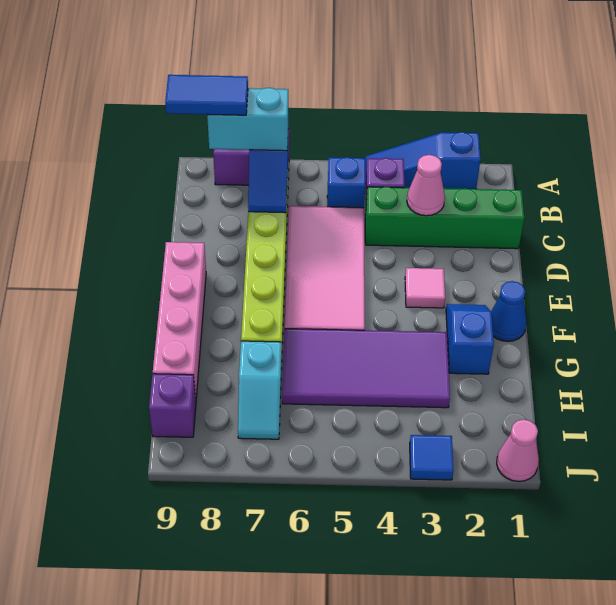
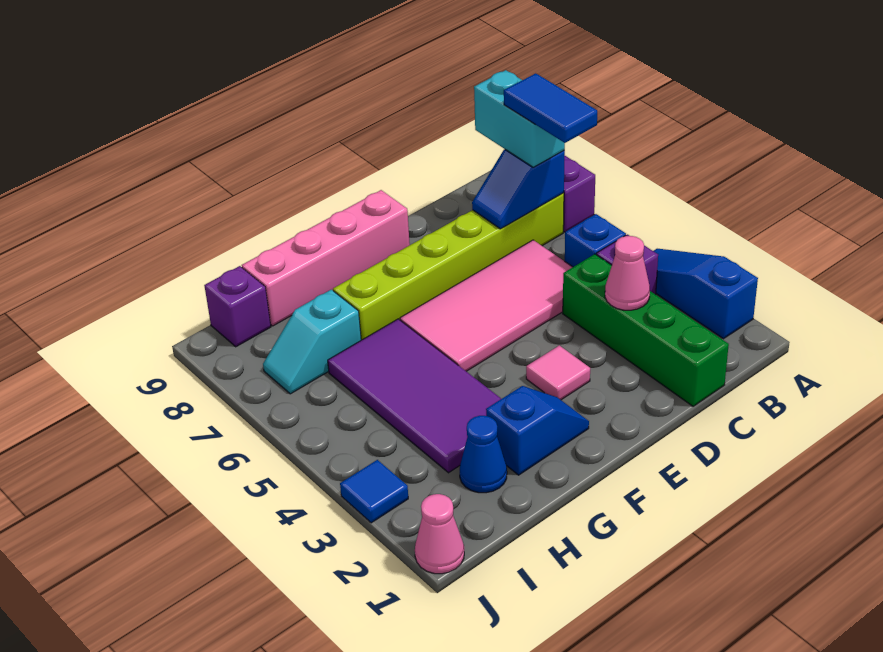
blue tile B8:B9 level 4 -> blue tile B6:B7 level 4
blue cone F1 level 1 -> blue cone H2 level 1

